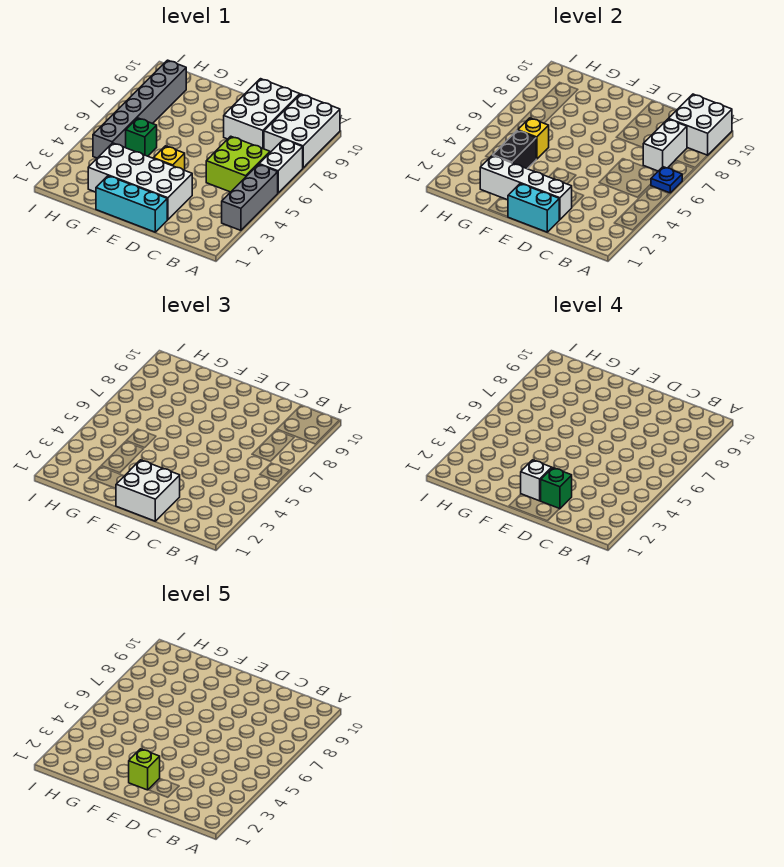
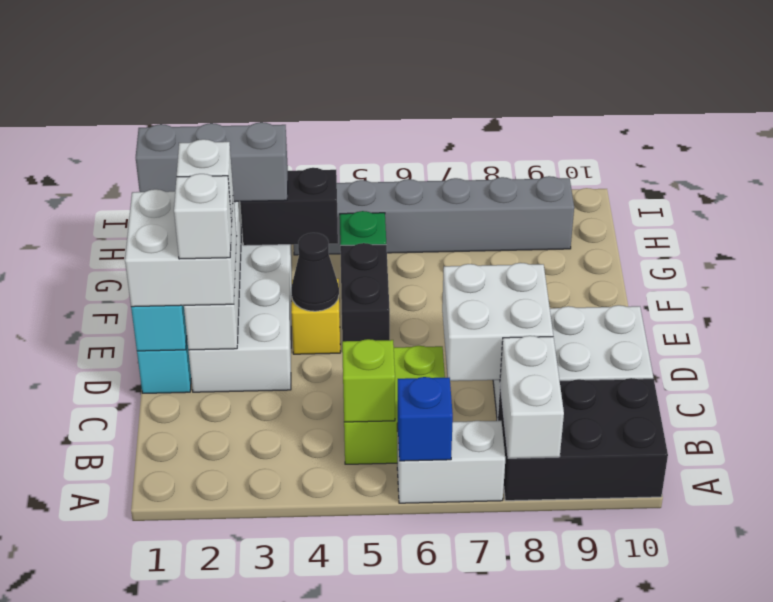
grey brick A3:A5 level 1 -> grey brick G1:G3 level 3
blue plate A6 level 2 -> blue brick A6 level 2
white brick A8:B10 level 1 -> black brick A8:B10 level 1
white brick A9:B10 level 2 -> white brick C7:D8 level 2
white brick B7:B8 level 2 -> white brick A8:B8 level 2
green brick D2 level 4 -> white brick D2 level 4
lime brick E2 level 5 -> lime brick B5 level 2
none -> black cone E4 level 2
none -> black brick E5:F5 level 1
yellow brick G5 level 2 -> none

